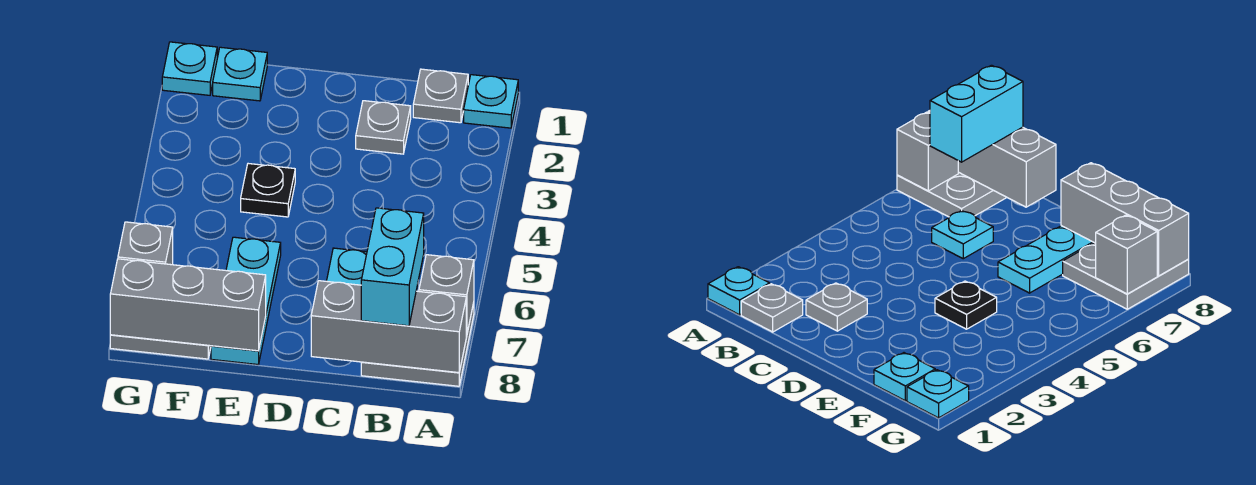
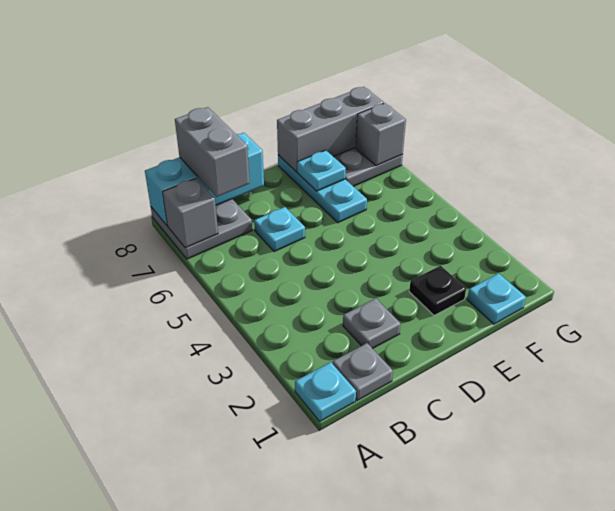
grey brick A8:C8 level 2 -> cyan brick A8:C8 level 2
cyan brick B7:B8 level 3 -> grey brick B7:B8 level 3
black plate E4 level 1 -> black plate E2 level 1
cyan plate G1 level 1 -> cyan plate E7 level 2

